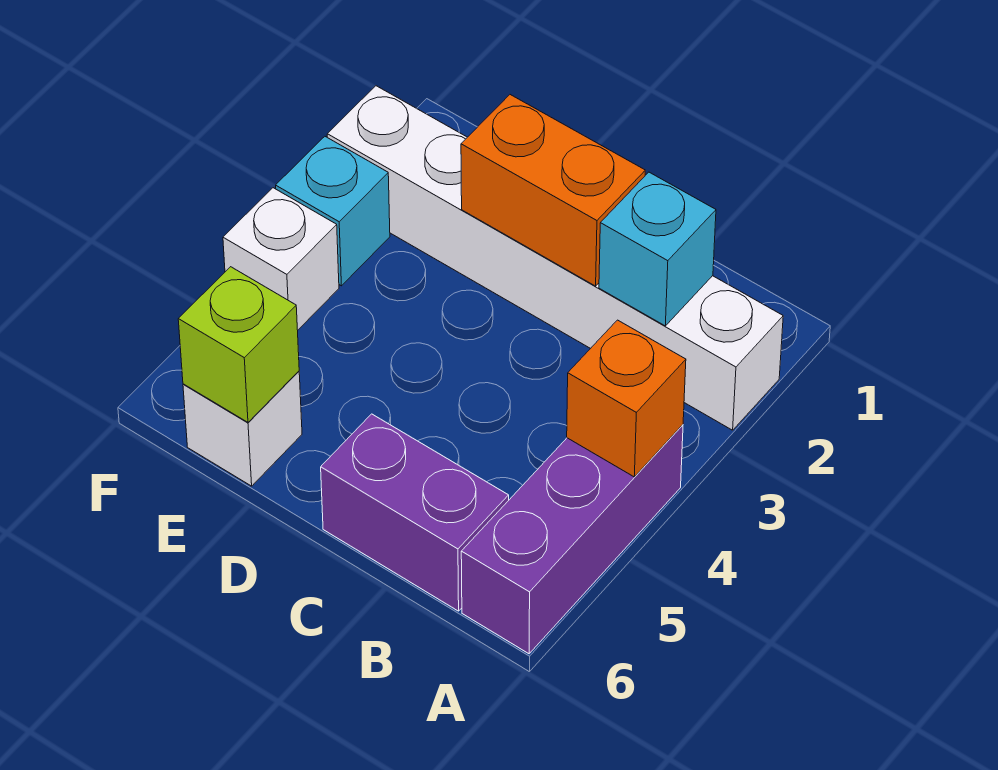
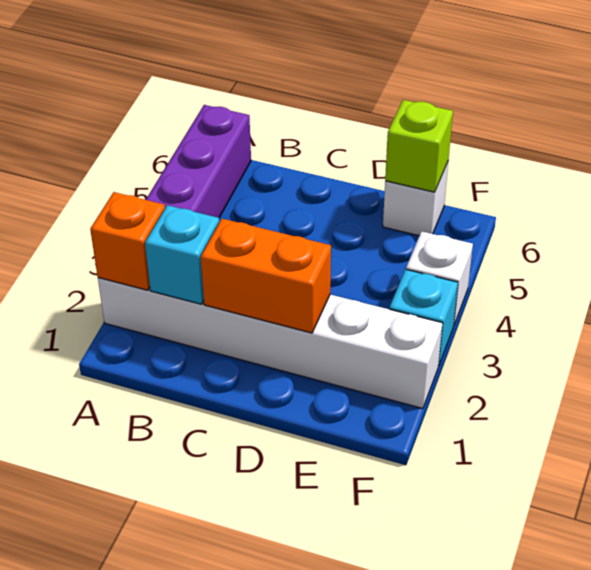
orange brick A4 level 2 -> orange brick A2 level 2
purple brick B6:C6 level 1 -> none

